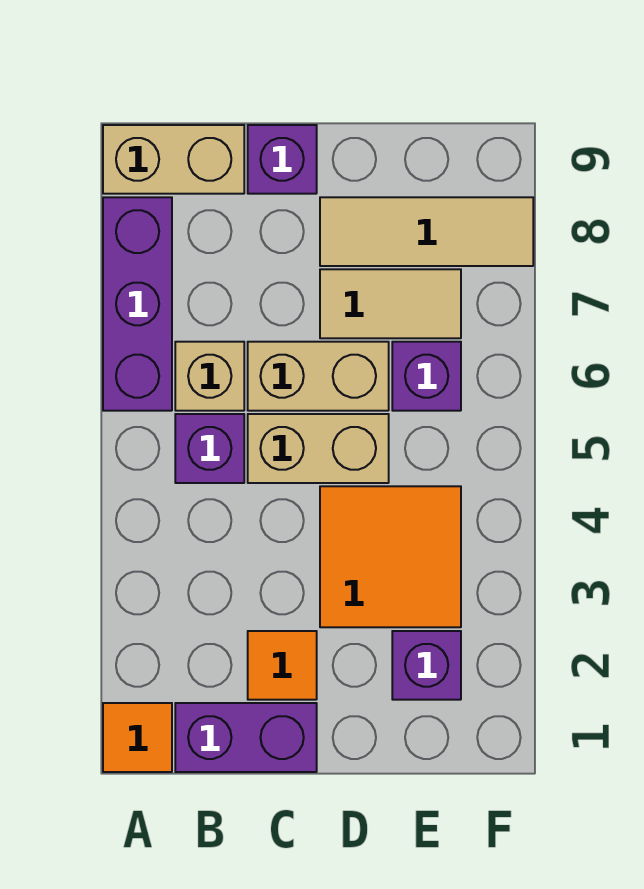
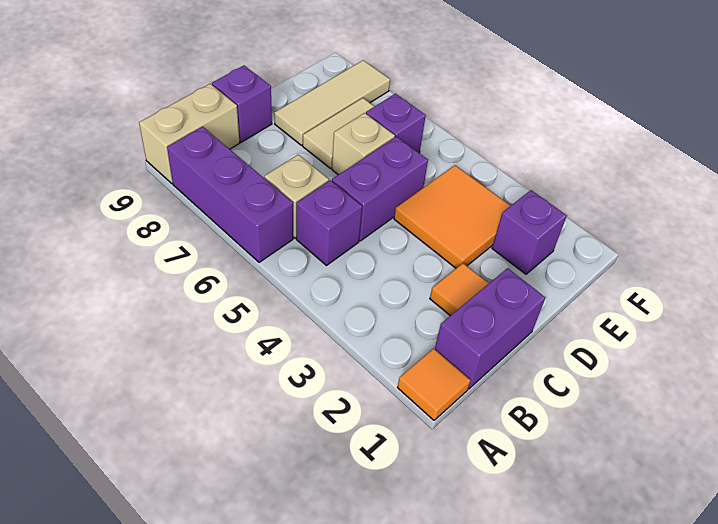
tan brick C5:D5 level 1 -> purple brick C5:D5 level 1
tan brick C6:D6 level 1 -> tan brick D6 level 1

